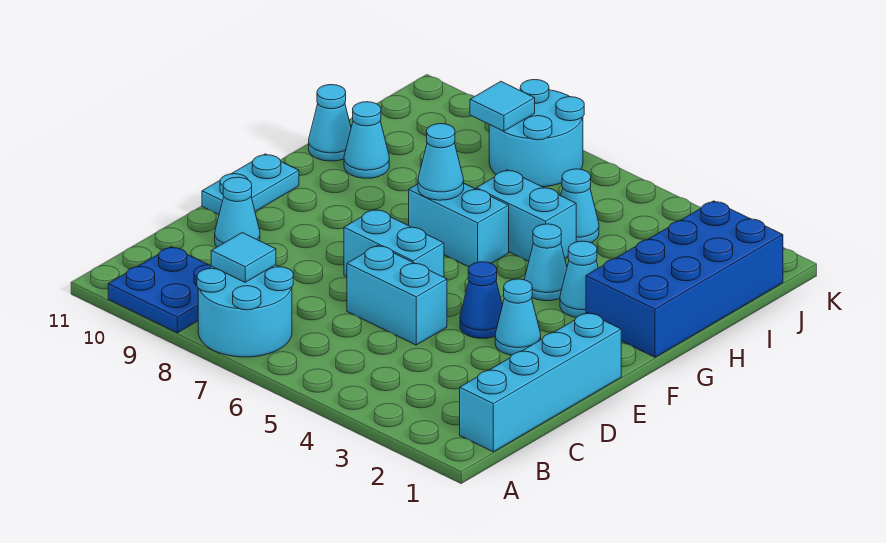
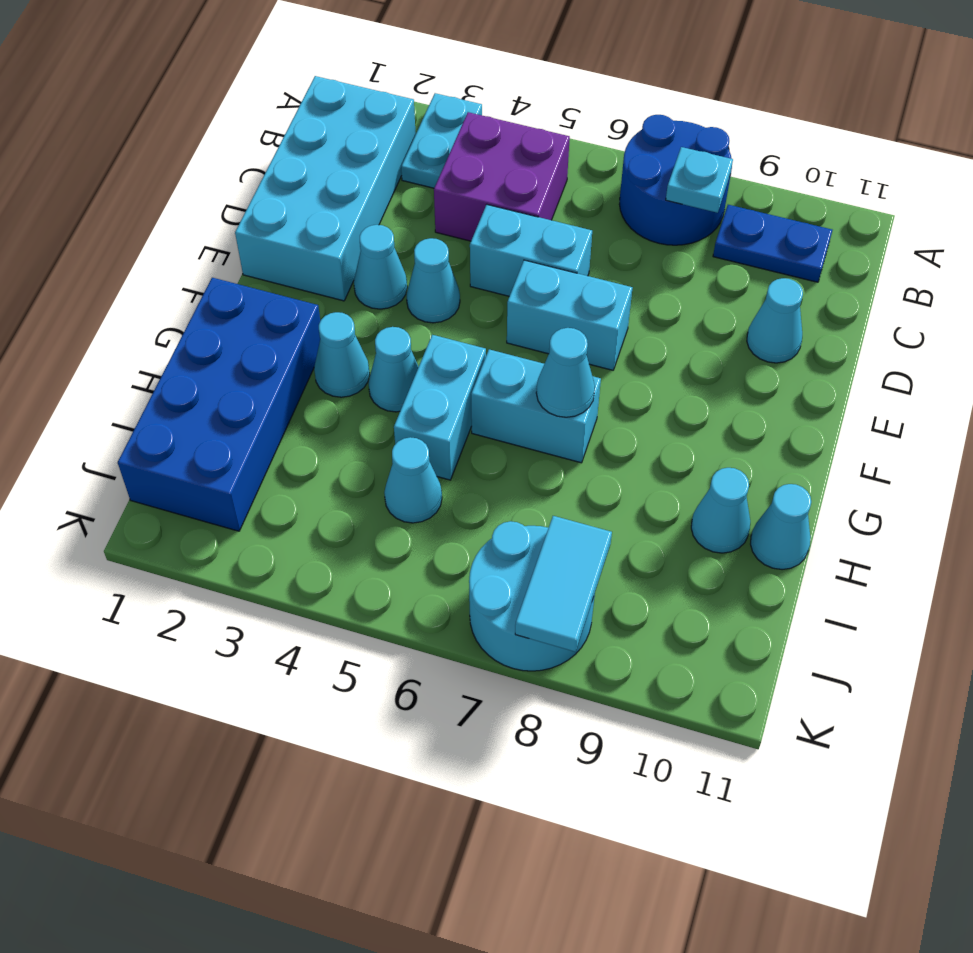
cyan round brick A7:B8 level 1 -> blue round brick A7:B8 level 1
blue plate A9:B10 level 1 -> blue plate B9:B10 level 1
cyan brick B1:E1 level 1 -> cyan brick B1:E2 level 1
none -> purple brick B4:C5 level 1
cyan tile B8 level 2 -> cyan plate B8 level 2
blue cone E4 level 1 -> cyan cone E4 level 1
cyan plate E11:F11 level 1 -> cyan plate A3:B3 level 1
cyan brick H5:H6 level 1 -> cyan brick G5:H5 level 1
cyan tile J8 level 2 -> cyan tile J8:K8 level 2

